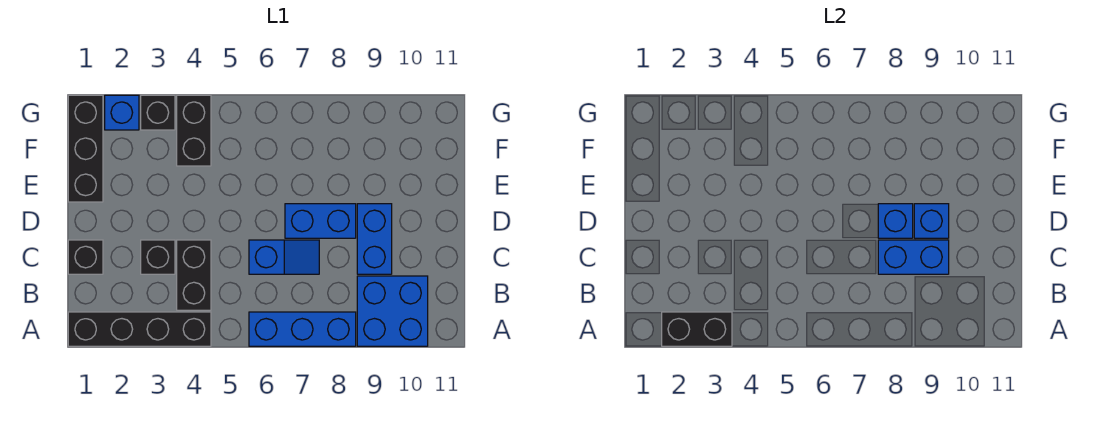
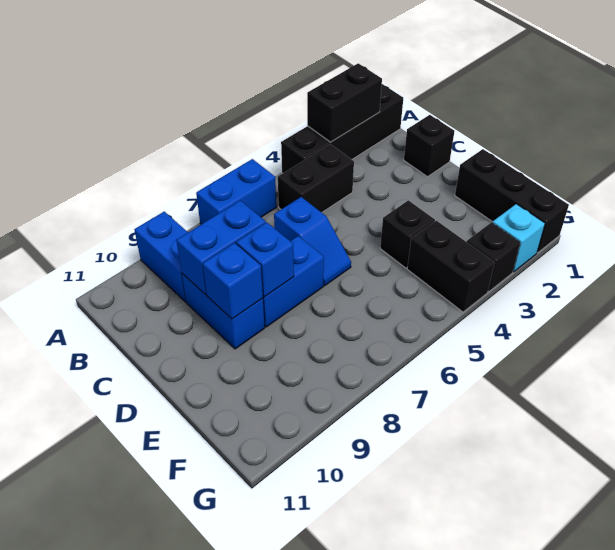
blue brick A6:A8 level 1 -> blue brick A6:A7 level 1
blue brick A9:B10 level 1 -> blue brick A9:B9 level 1
black brick B4:C4 level 1 -> black brick B4:B5 level 1
black brick C3 level 1 -> black brick E4 level 1
blue slope C6:C7 level 1 top 6 -> blue slope C6:D6 level 1 top C
blue brick G2 level 1 -> cyan brick G2 level 1

